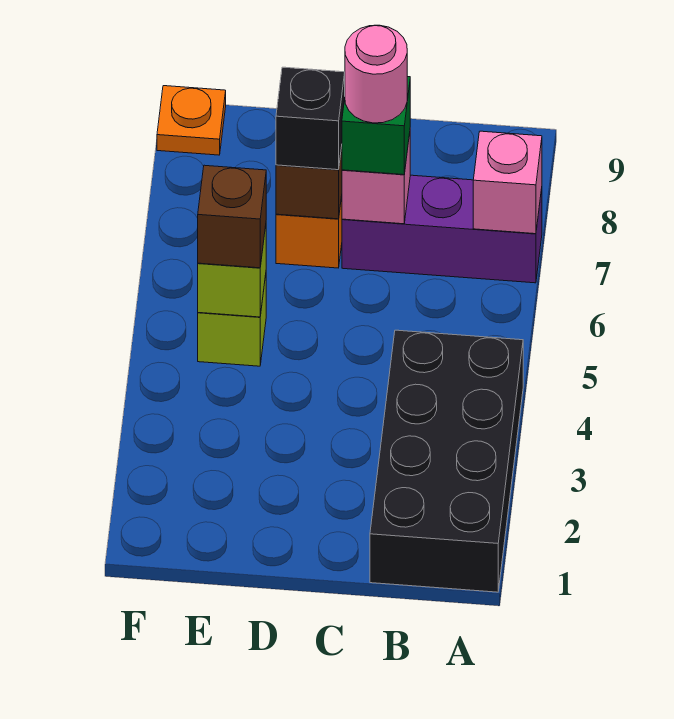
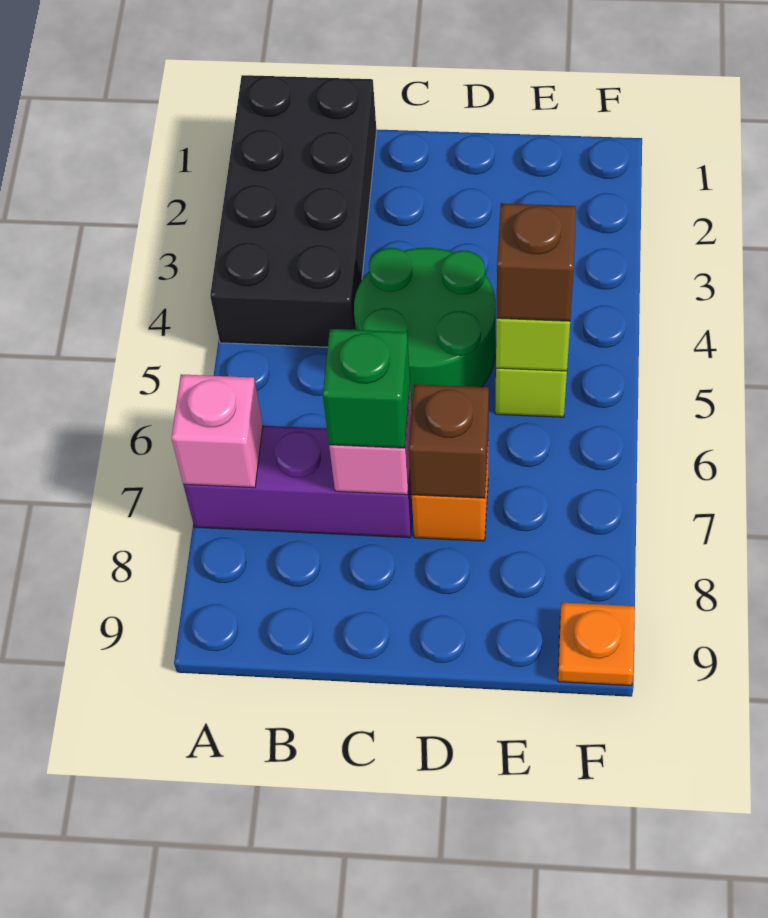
none -> green round brick C4:D5 level 1
pink round brick C7 level 4 -> none
black brick D7 level 3 -> none

